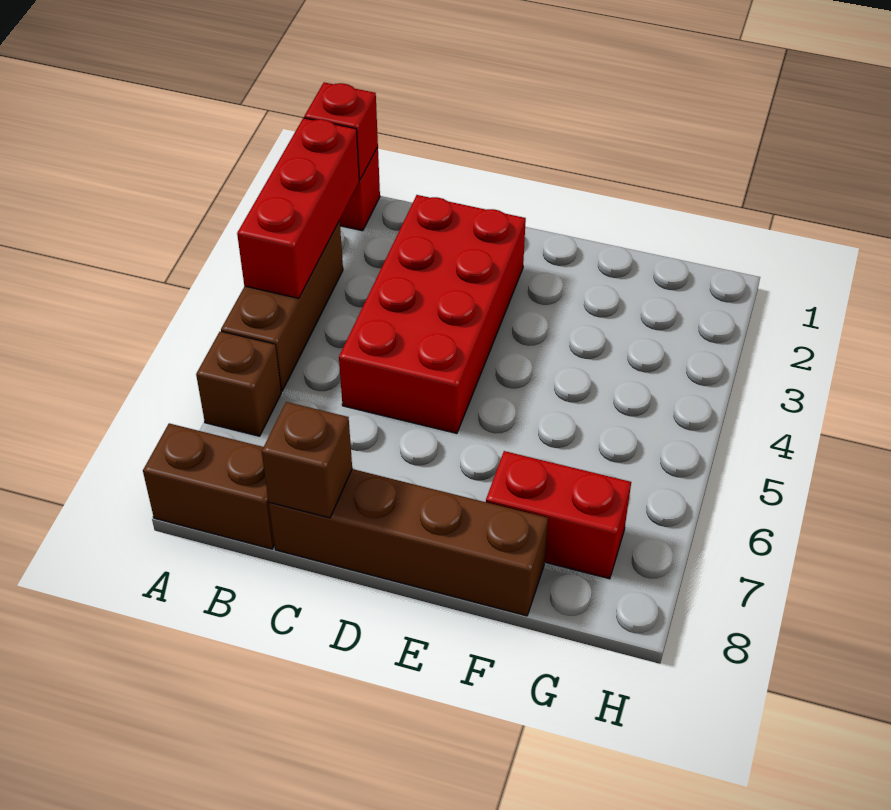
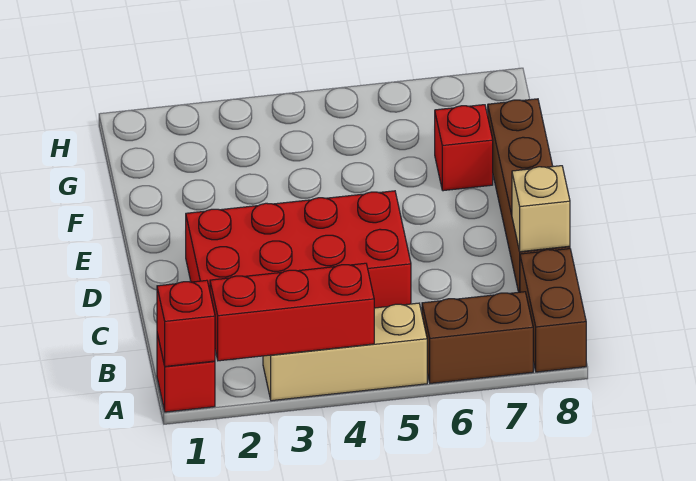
brown brick A3:A5 level 1 -> tan brick A3:A5 level 1
brown brick A6 level 1 -> brown brick A6:A7 level 1
brown brick C8 level 2 -> tan brick C8 level 2
red brick F7:G7 level 1 -> red brick F7 level 1

